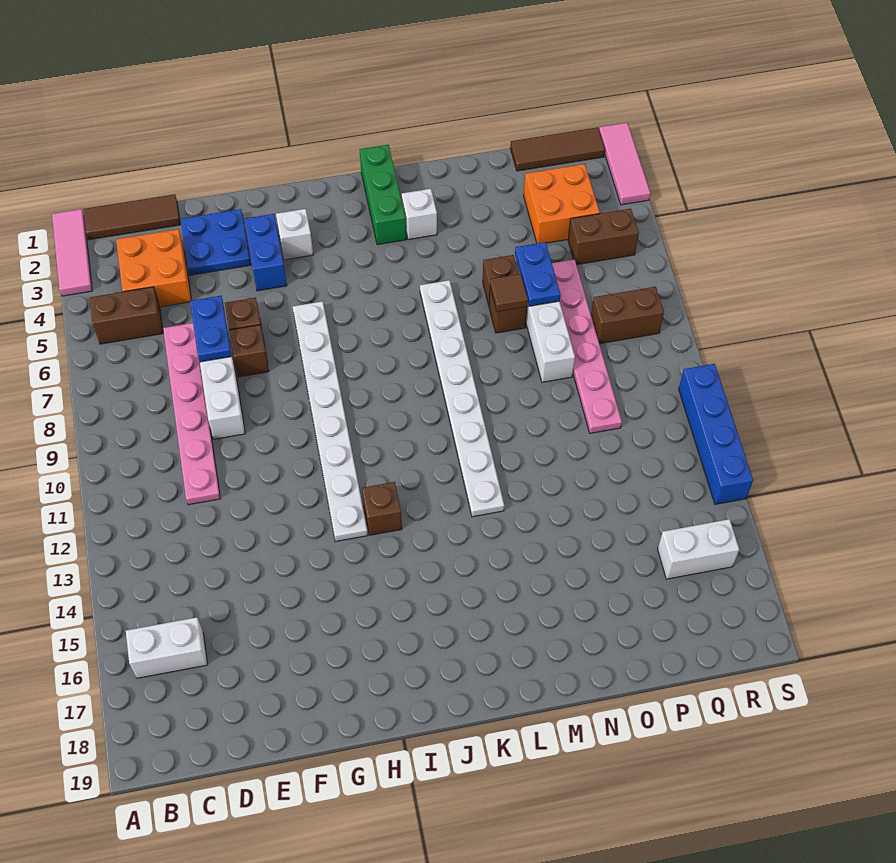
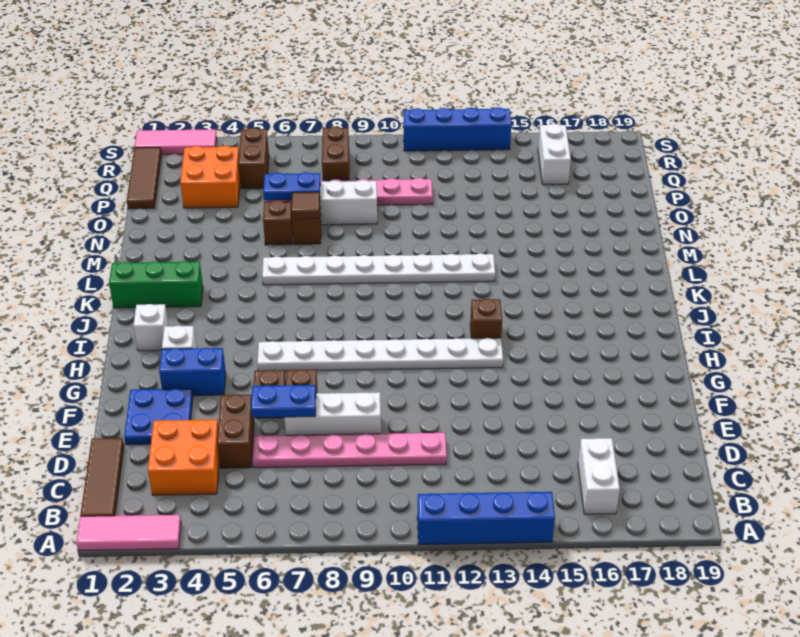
none -> blue brick A11:A14 level 1
brown brick B5:C5 level 1 -> brown brick D5:E5 level 1
white brick L3 level 1 -> white brick I2 level 1

